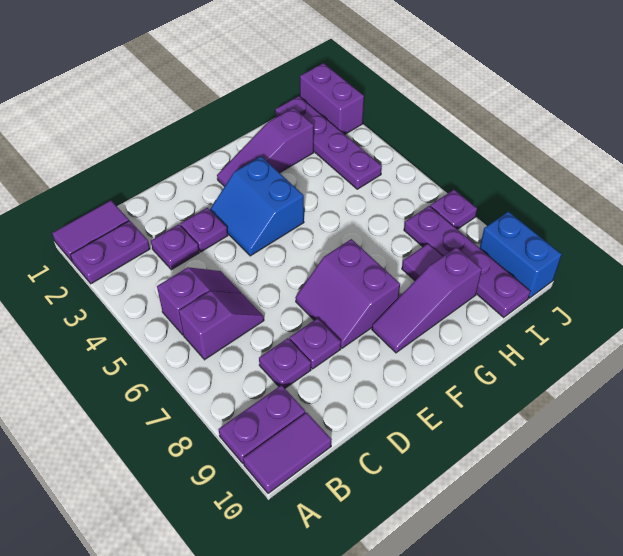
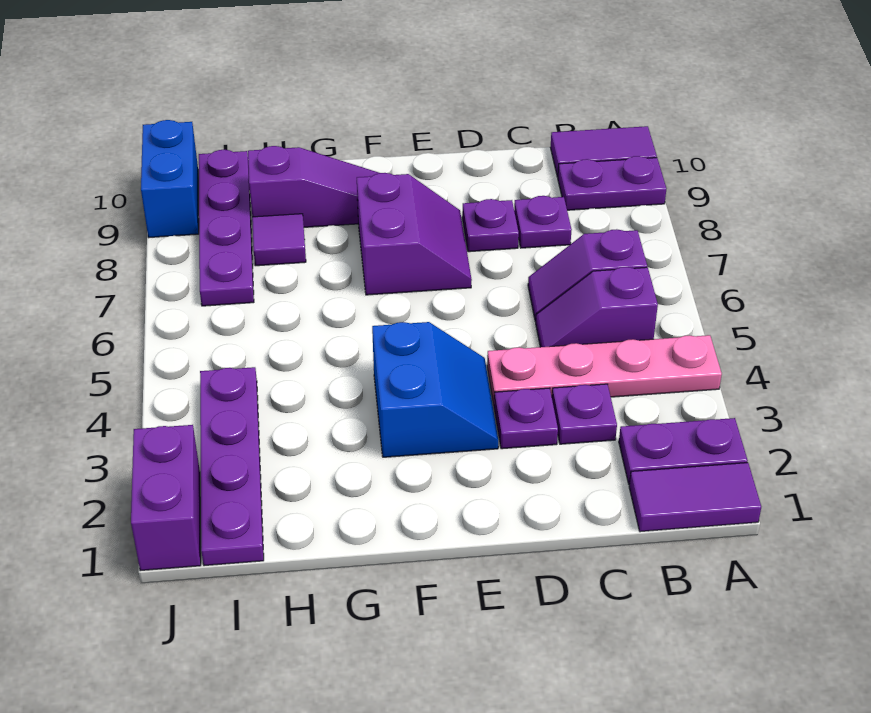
none -> pink plate A4:D4 level 1
purple slope F2:H2 level 1 top H -> none
purple plate J7 level 1 -> none

